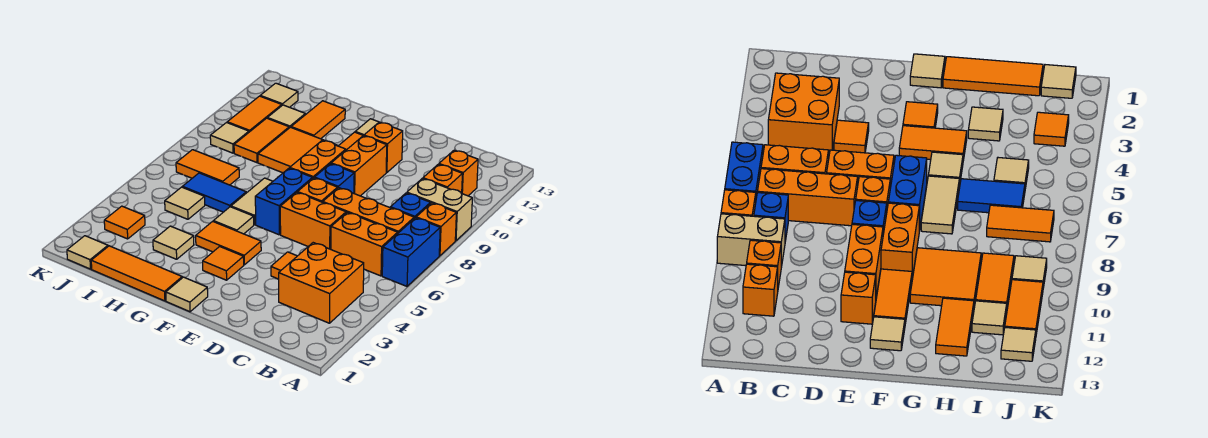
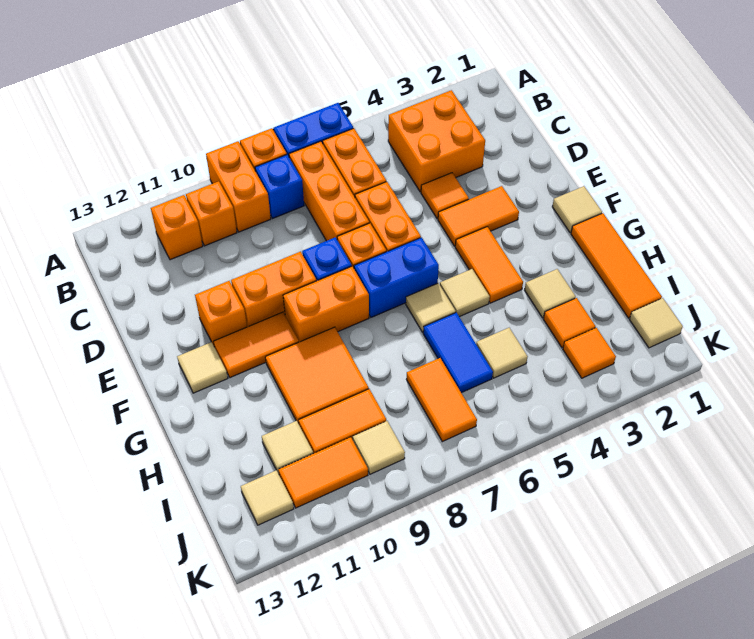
tan brick A9:B9 level 1 -> orange brick A9:B9 level 1
orange tile F3 level 1 -> orange tile I3 level 1
tan tile G6:G7 level 1 -> tan tile G6 level 1
orange tile H11:H12 level 1 -> orange tile E3:E4 level 1

